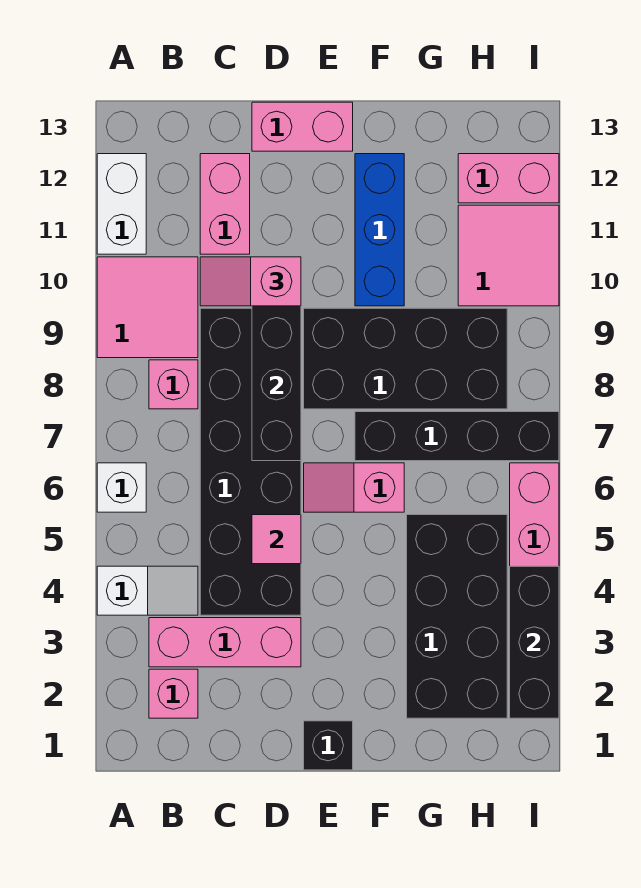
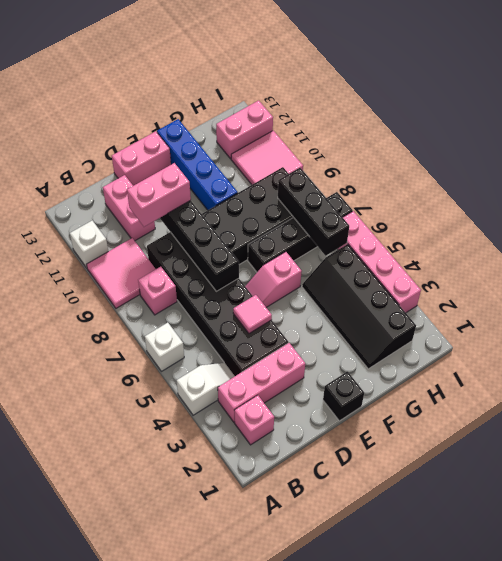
white brick A11:A12 level 1 -> white brick A11 level 1
pink slope C10:D10 level 3 top D -> pink brick C10:D10 level 3
blue brick F10:F12 level 1 -> blue brick F10:F13 level 1
black brick G2:H5 level 1 -> black slope G2:H5 level 1 top H
black brick I2:I4 level 2 -> black brick H6:H8 level 2

